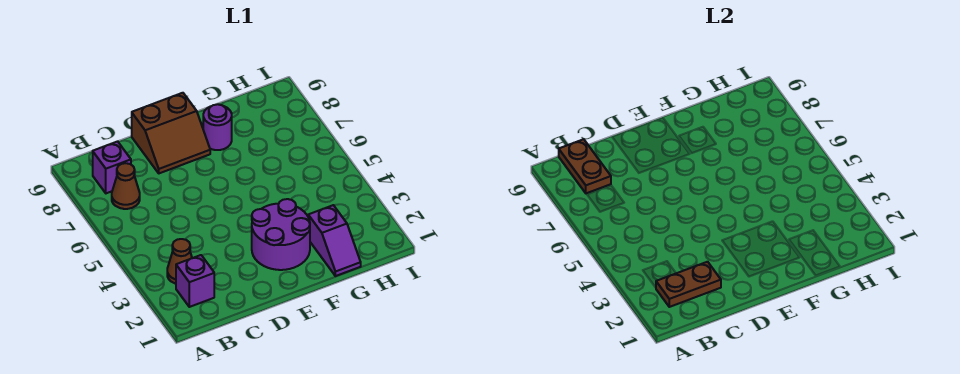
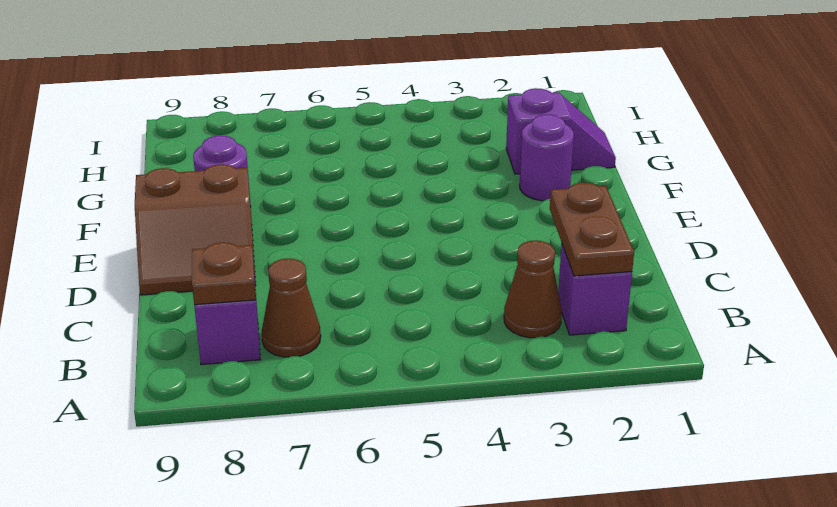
brown plate B8:B9 level 2 -> brown plate B8 level 2
brown slope D8:E9 level 1 top 9 -> brown slope D8:E9 level 1 top E
purple round brick E2:F3 level 1 -> purple round brick F2 level 1

